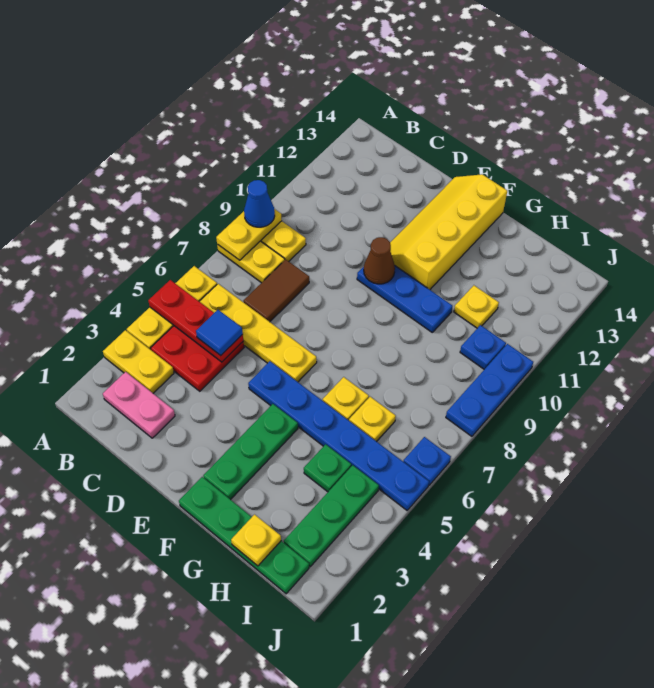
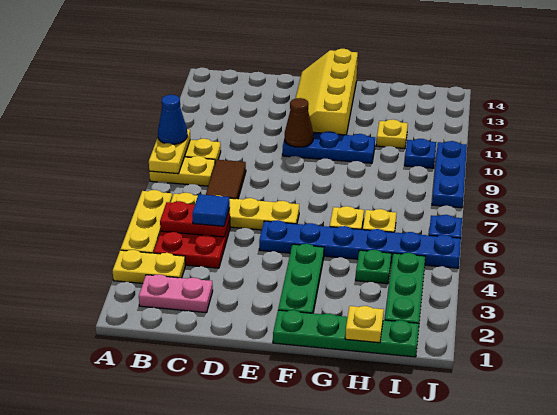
red plate A5:C5 level 2 -> red plate B5:C5 level 2

